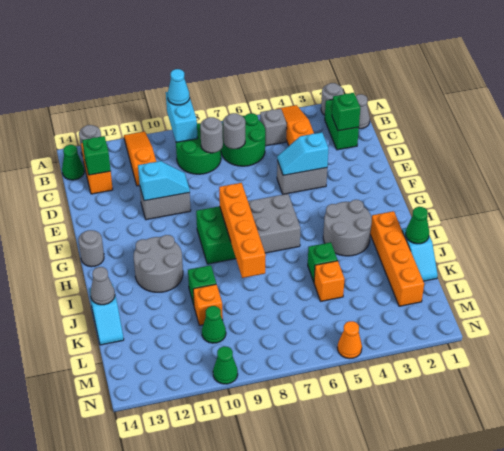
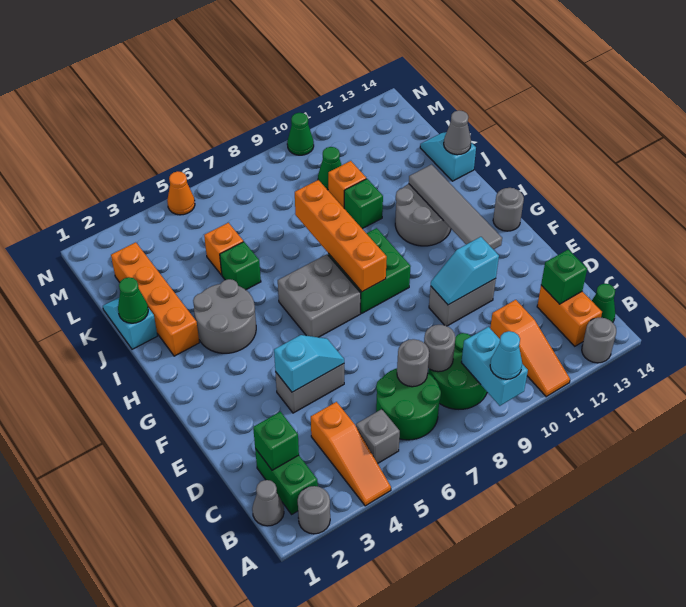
none -> grey tile F12:I12 level 2

